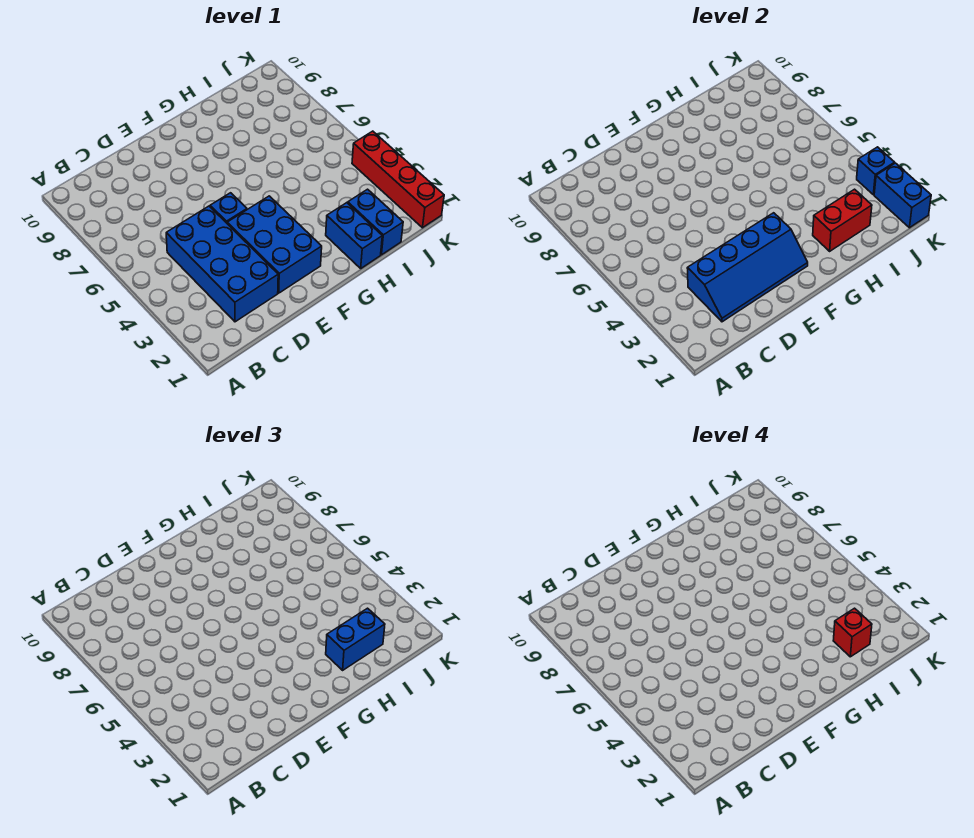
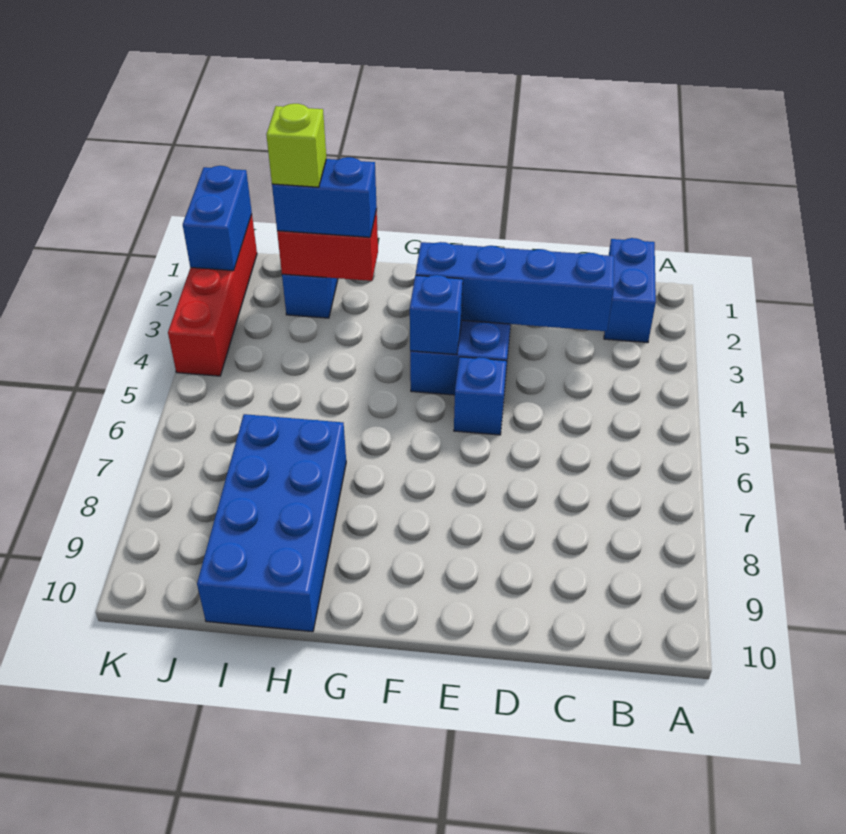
blue brick C2:D5 level 1 -> blue brick H7:I10 level 1
blue brick H1:H2 level 1 -> blue brick B1:B2 level 1
red brick I2 level 4 -> lime brick I2 level 4
blue brick K3 level 2 -> blue brick F4 level 2

